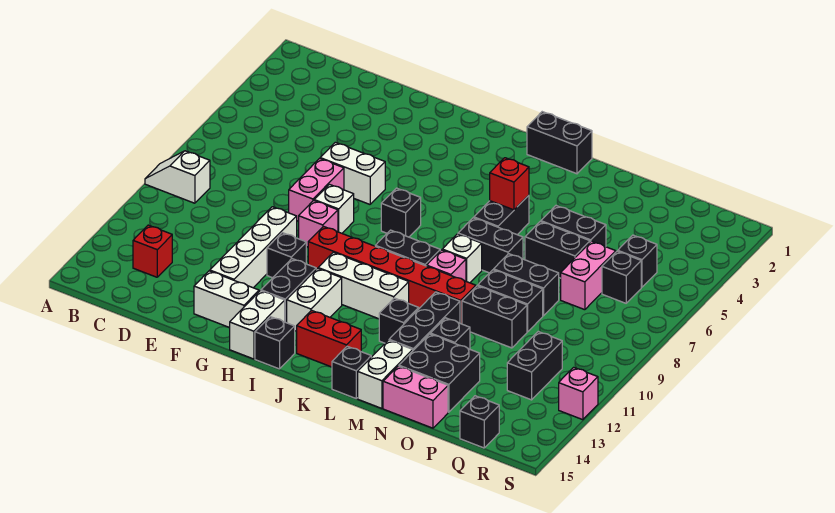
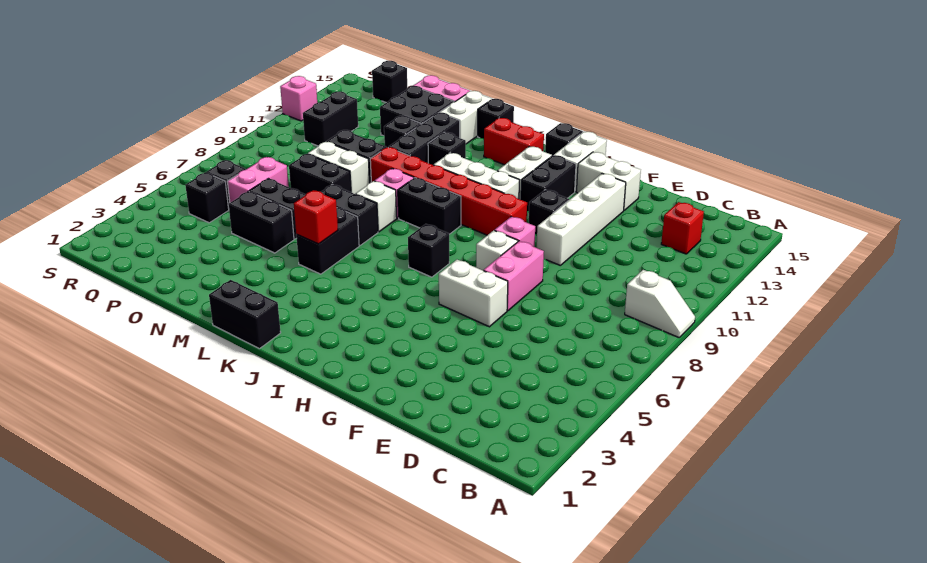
black brick N9:O9 level 1 -> white brick N9:O9 level 1

